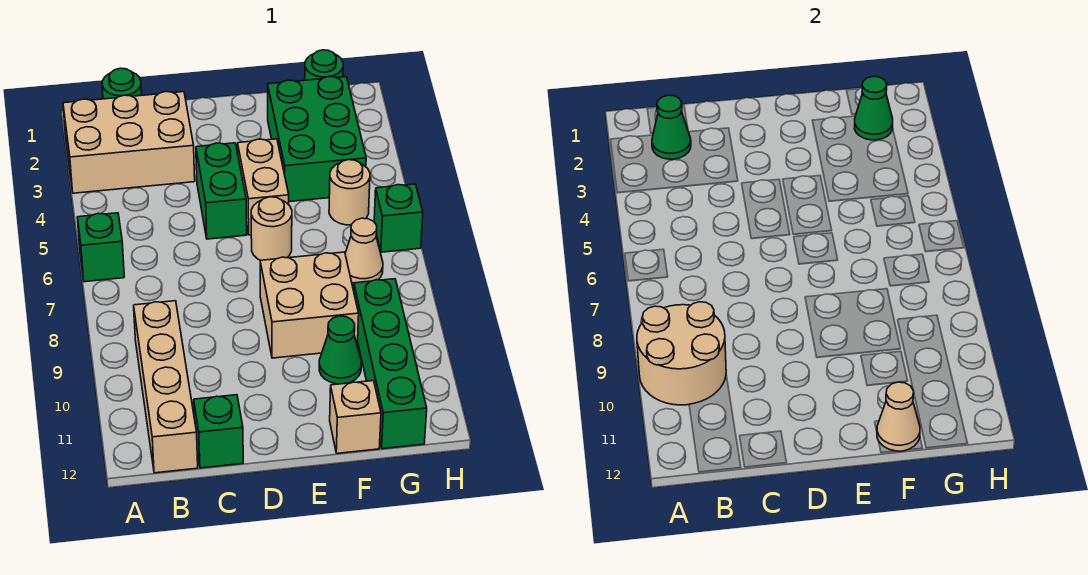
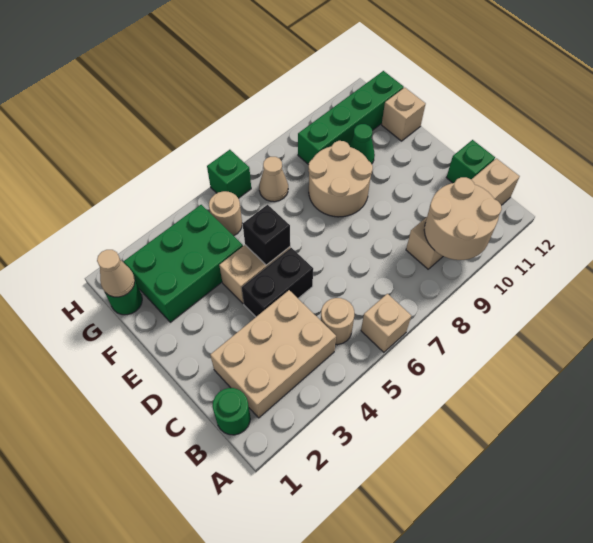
tan brick A2:C3 level 1 -> tan brick B2:C4 level 1
green brick A6 level 1 -> tan brick A6 level 1
green cone B2 level 2 -> none
green brick D4:D5 level 1 -> black brick D4:D5 level 1
none -> black brick E5 level 2
tan round brick E6 level 1 -> tan round brick B5 level 1
tan brick E8:F9 level 1 -> tan round brick E8:F9 level 1
tan cone F12 level 2 -> tan cone G1 level 2
green cone G2 level 2 -> none

